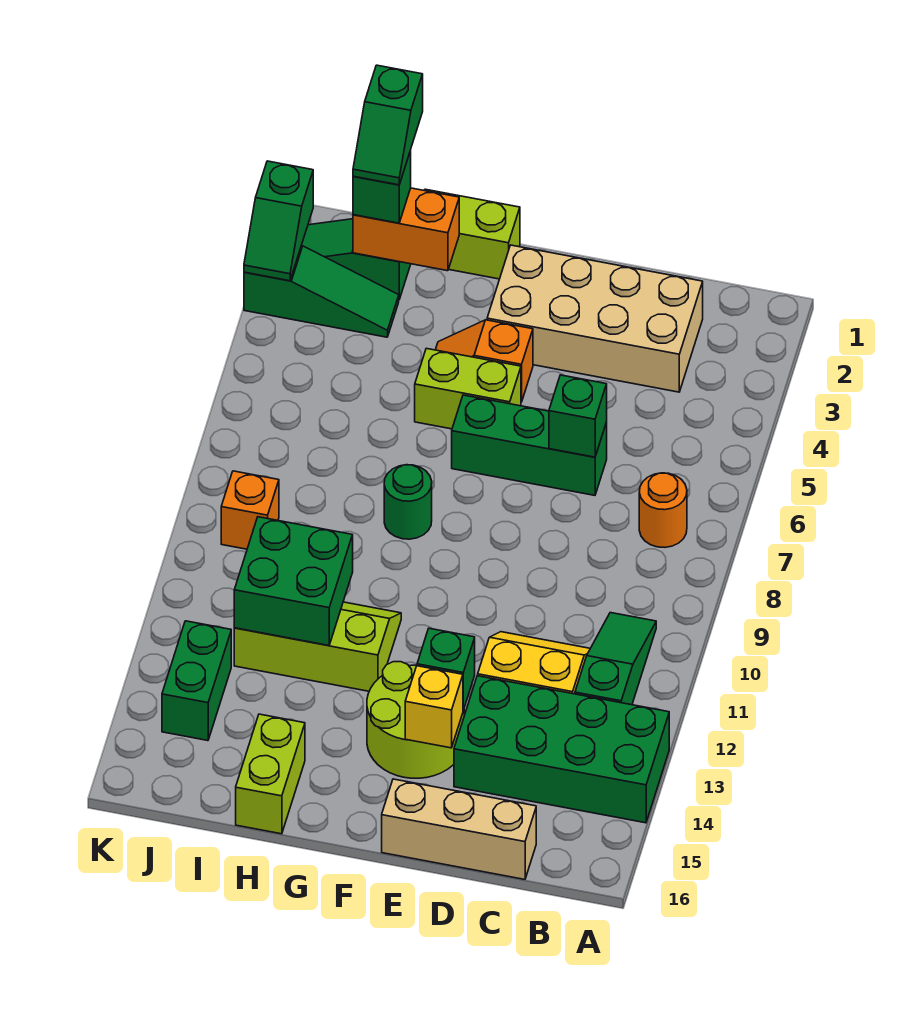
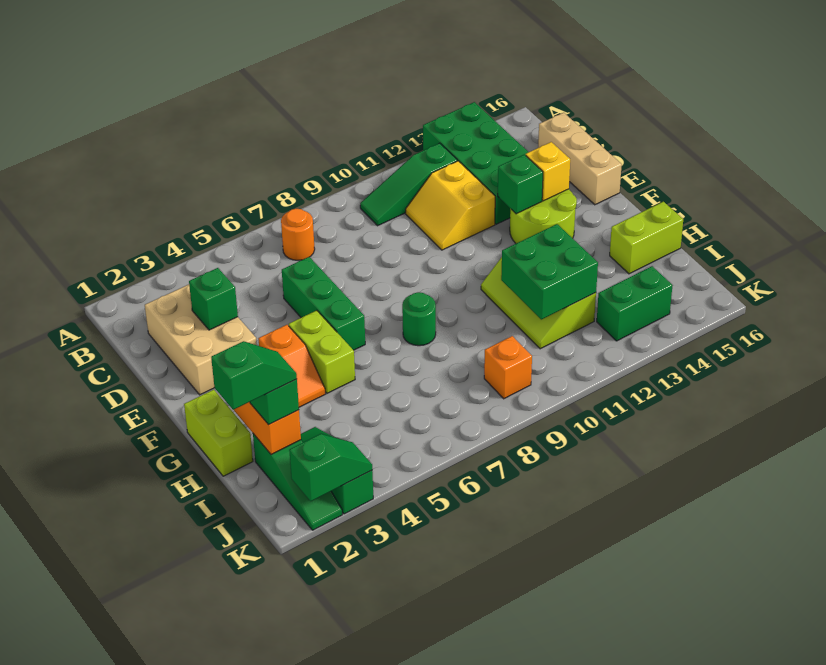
tan brick C2:F3 level 1 -> tan brick C2:E3 level 1
green brick D6 level 2 -> green brick D3 level 2

